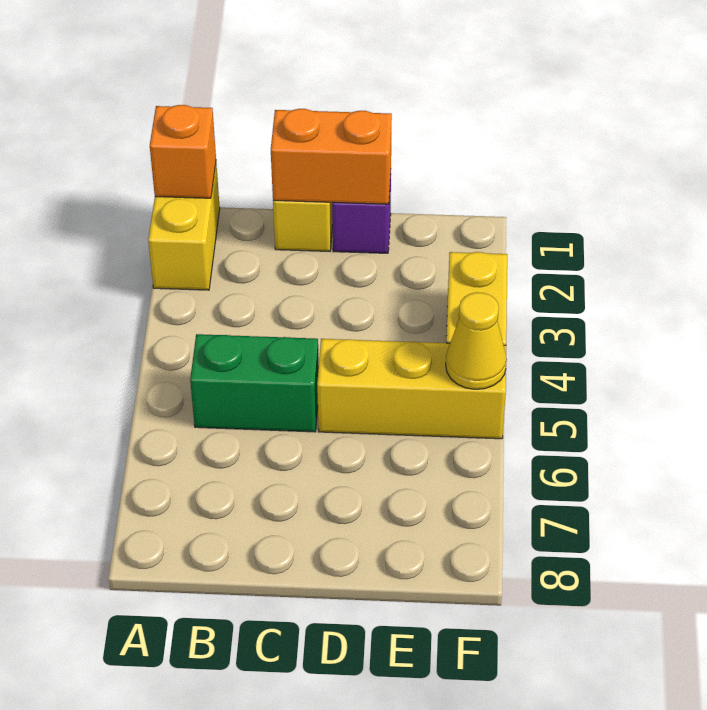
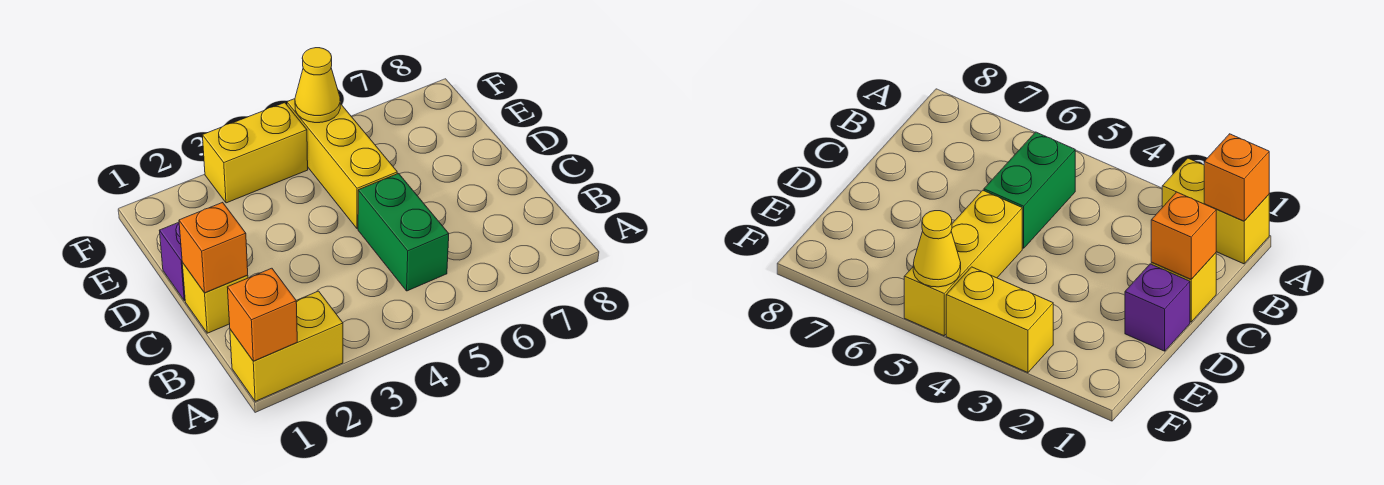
orange brick C1:D1 level 2 -> orange brick C1 level 2

